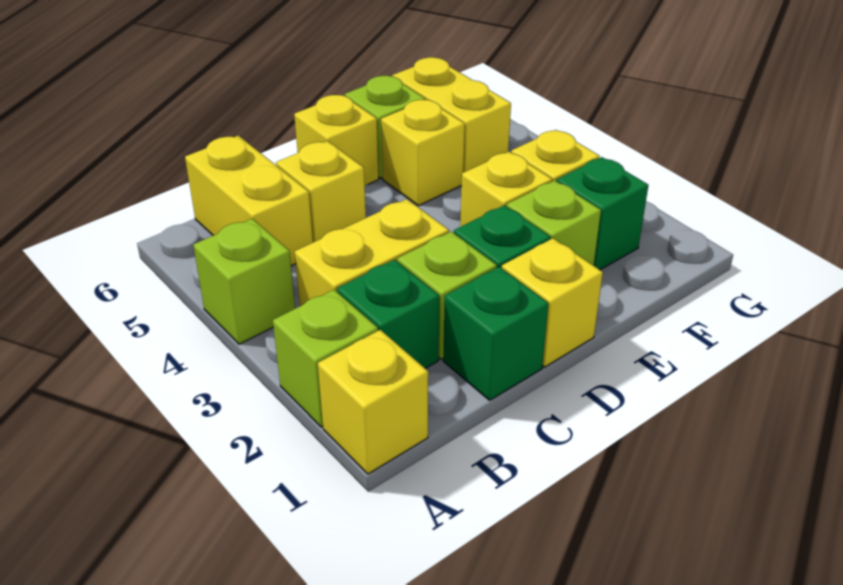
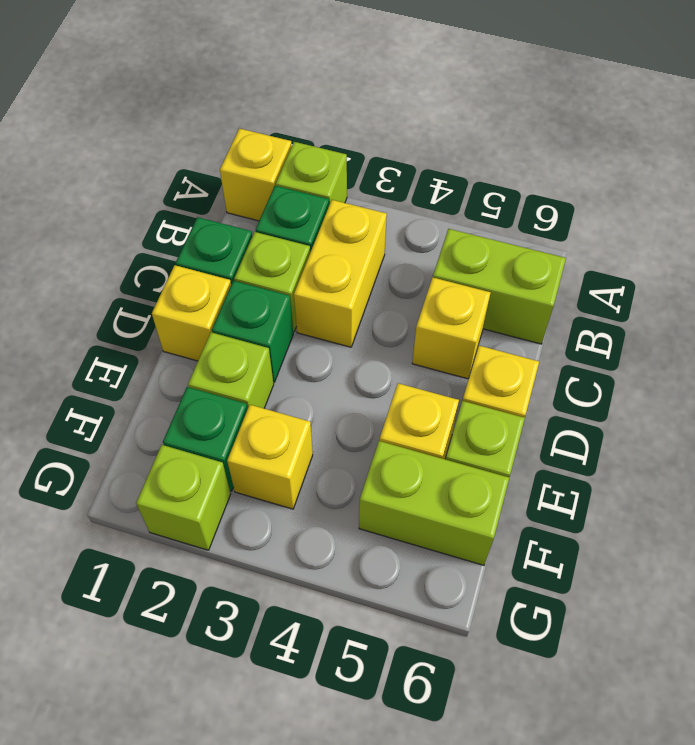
lime brick A4 level 1 -> lime brick G2 level 1
yellow brick B5:B6 level 1 -> lime brick B5:B6 level 1
yellow brick E3 level 1 -> none
yellow brick F5:F6 level 1 -> lime brick F5:F6 level 1

